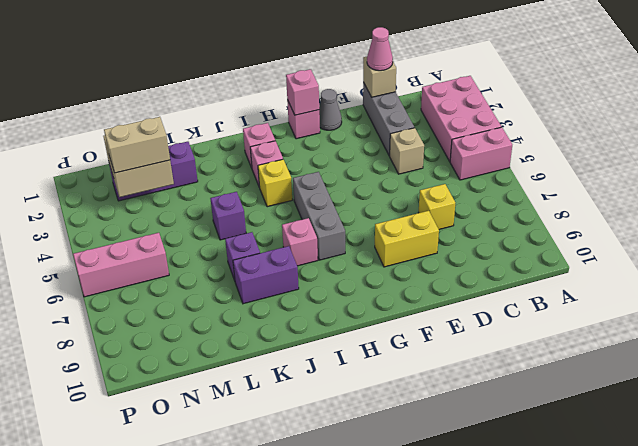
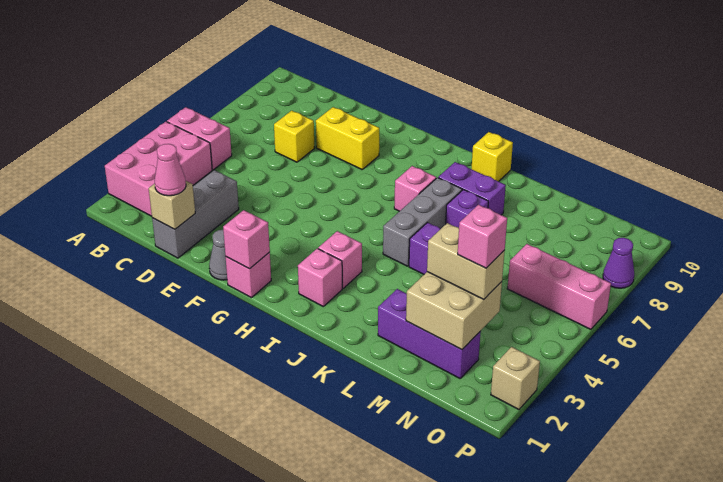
tan brick D4 level 1 -> tan brick P2 level 1
grey brick H5:H7 level 1 -> grey brick J5:J7 level 1
yellow brick I4 level 1 -> yellow brick J10 level 1
none -> pink brick N3 level 4
none -> purple cone P8 level 1

